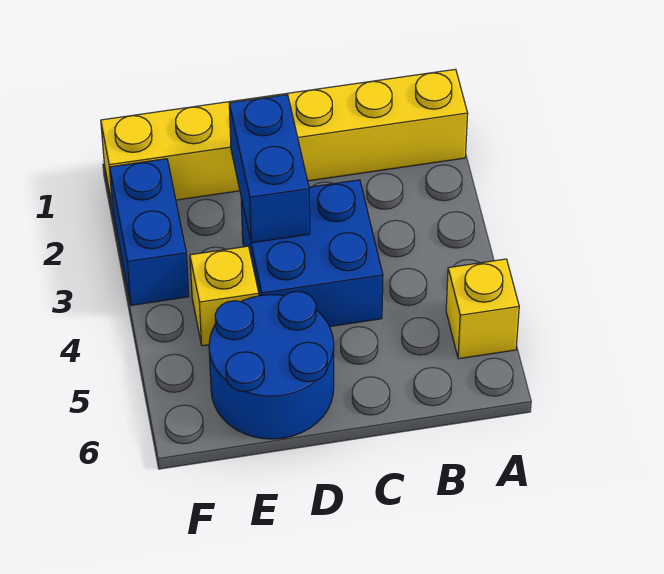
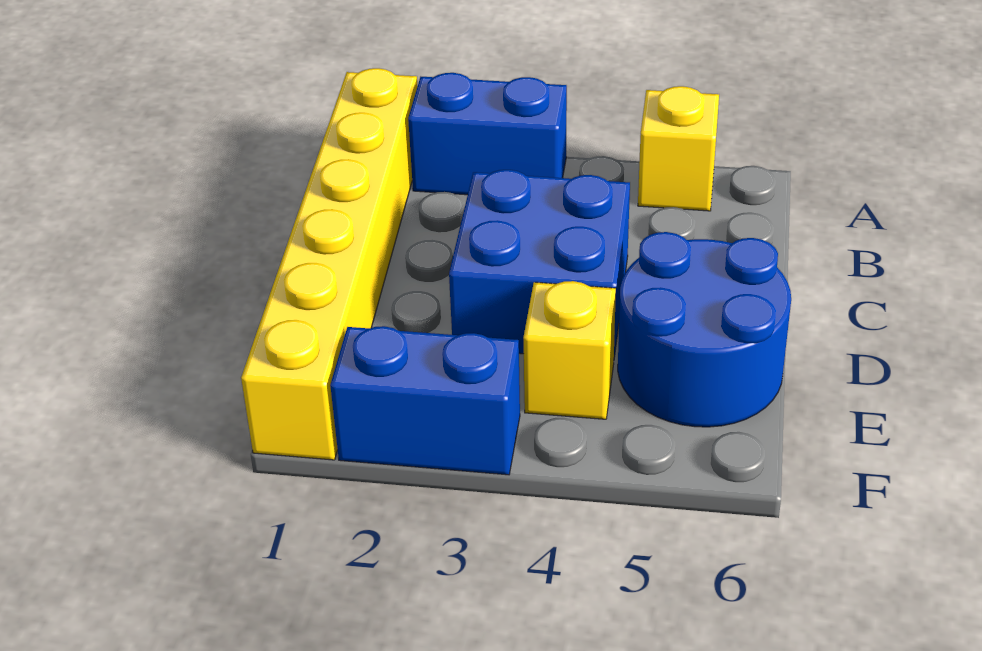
blue brick D2:D3 level 2 -> blue brick A2:A3 level 1

